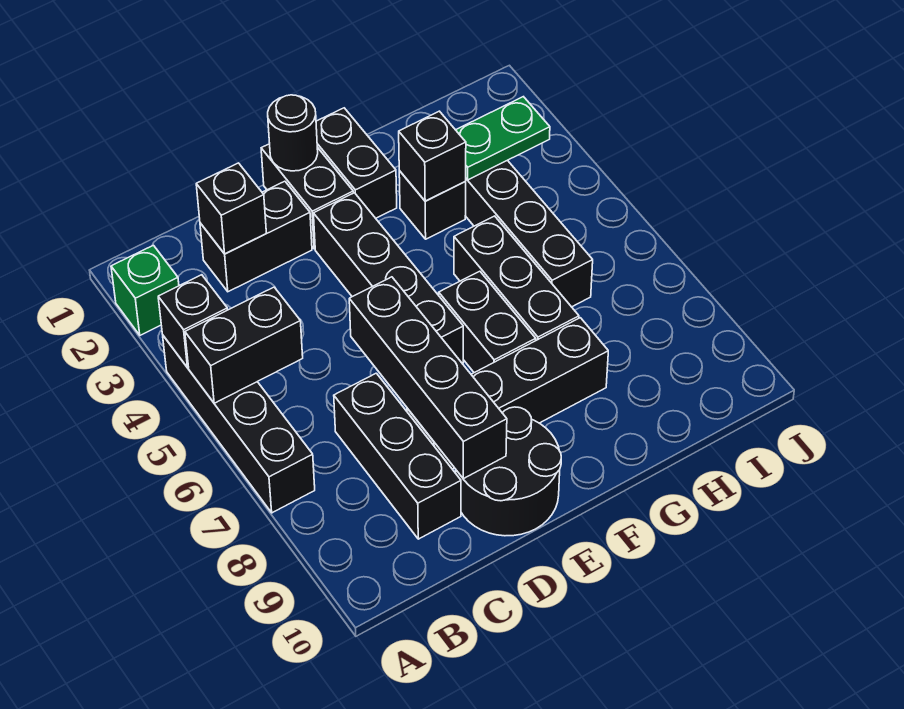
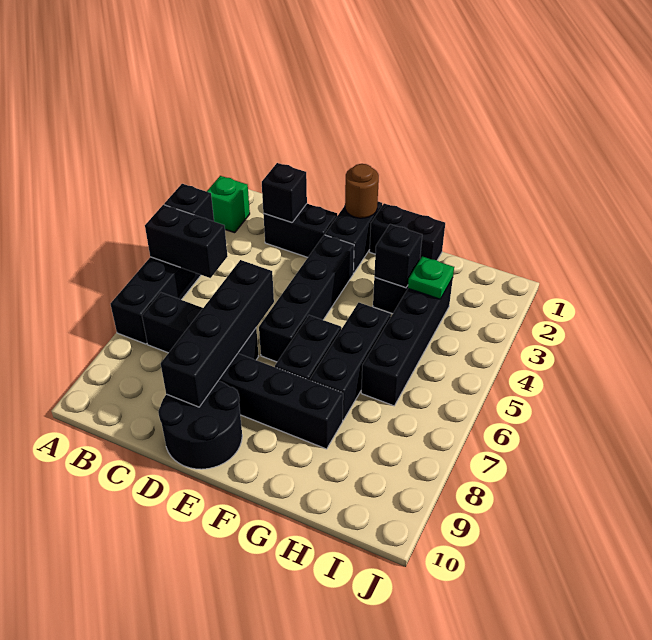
black brick C7:C9 level 1 -> black brick B7:D7 level 1
black round brick E1 level 2 -> brown round brick E1 level 2
black brick F1:F2 level 1 -> black brick F1:G1 level 1
green plate H3:I3 level 2 -> green plate H3 level 2

